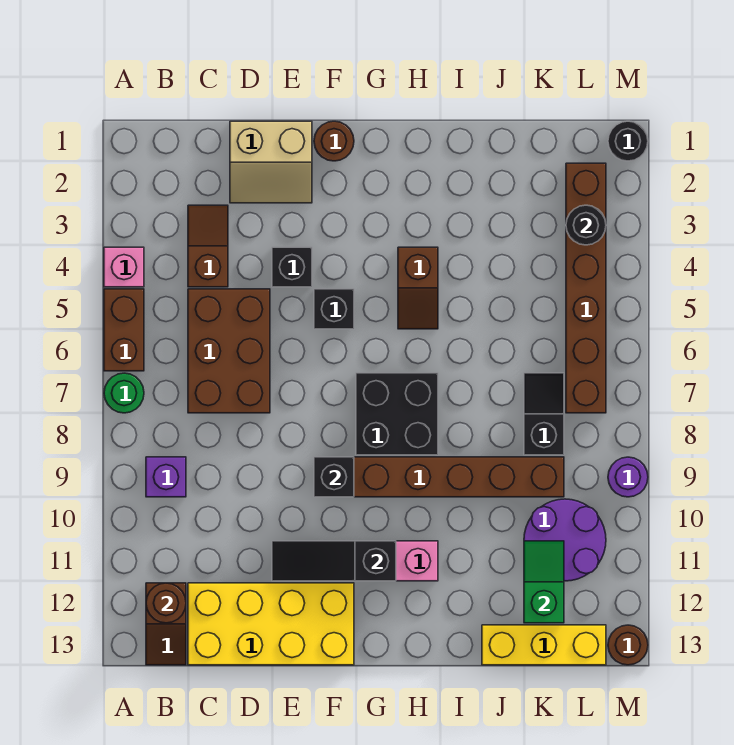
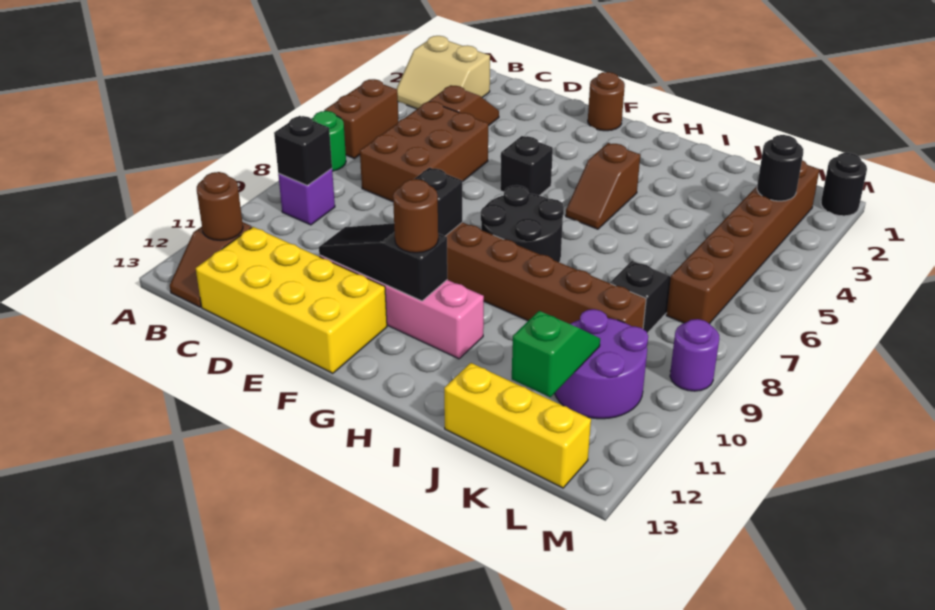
pink brick A4 level 1 -> none
tan slope D1:E2 level 1 top 1 -> tan slope A2:B3 level 1 top 2
black brick E4 level 1 -> black brick B9 level 2
black brick G7:H8 level 1 -> black round brick G7:H8 level 1
brown round brick M13 level 1 -> brown round brick G11 level 3

